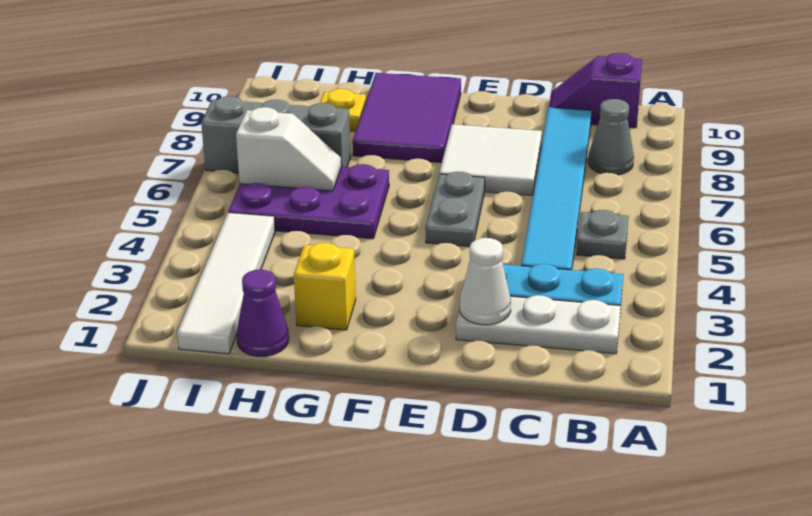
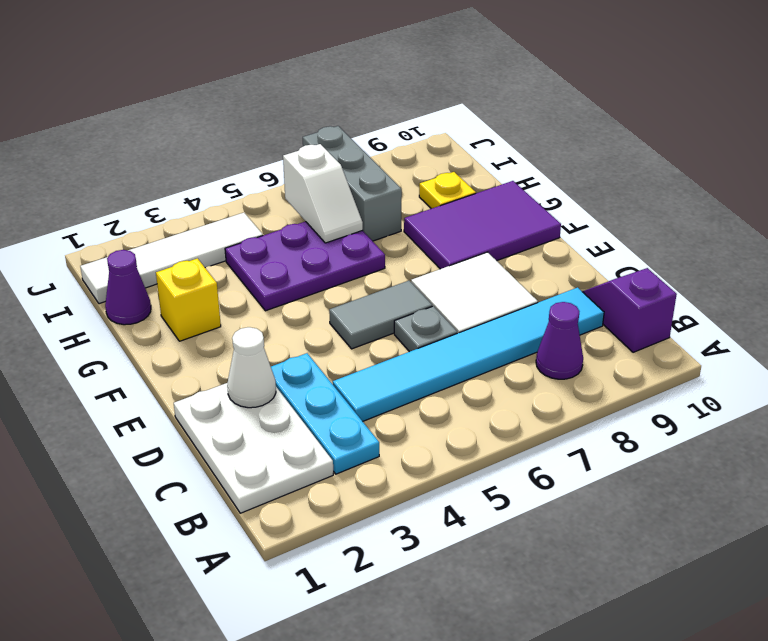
white plate B2:D2 level 1 -> white plate B1:D2 level 1
grey plate B5 level 1 -> grey plate D6 level 1
grey cone B8 level 1 -> purple cone B8 level 1
grey plate E5:E6 level 1 -> grey tile E5:E6 level 1
purple plate G5:I6 level 1 -> purple plate G4:H6 level 1

